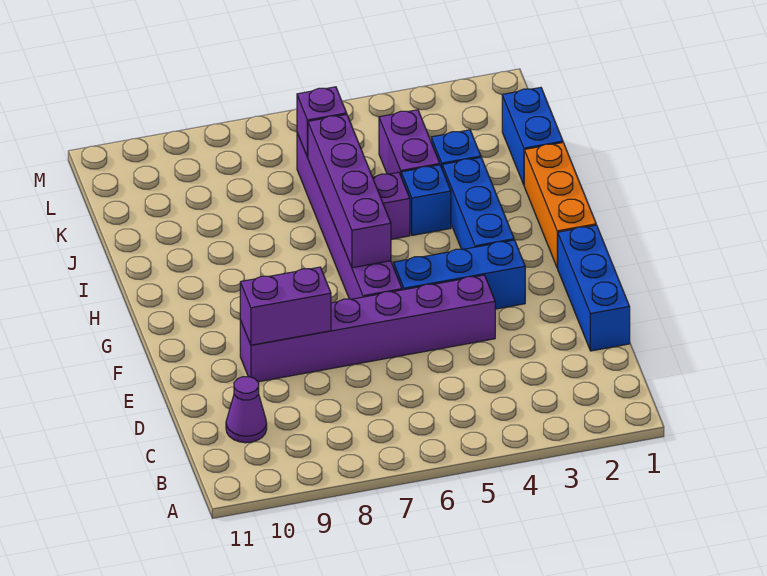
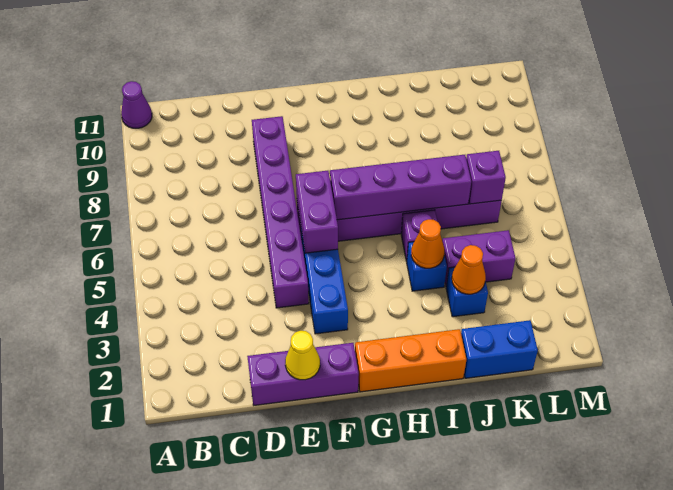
purple cone C10 level 1 -> purple cone A11 level 1
blue brick D1:F1 level 1 -> purple brick D1:F1 level 1
none -> yellow cone E1 level 2
purple brick E8:E9 level 2 -> purple brick F5:F6 level 2
blue brick G3:I3 level 1 -> none
none -> orange cone I4 level 2
none -> orange cone J3 level 2

